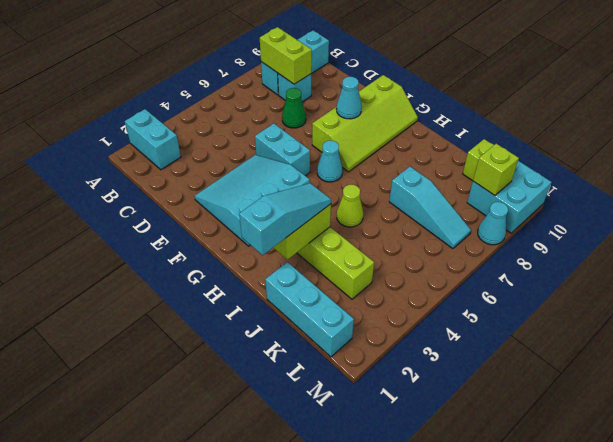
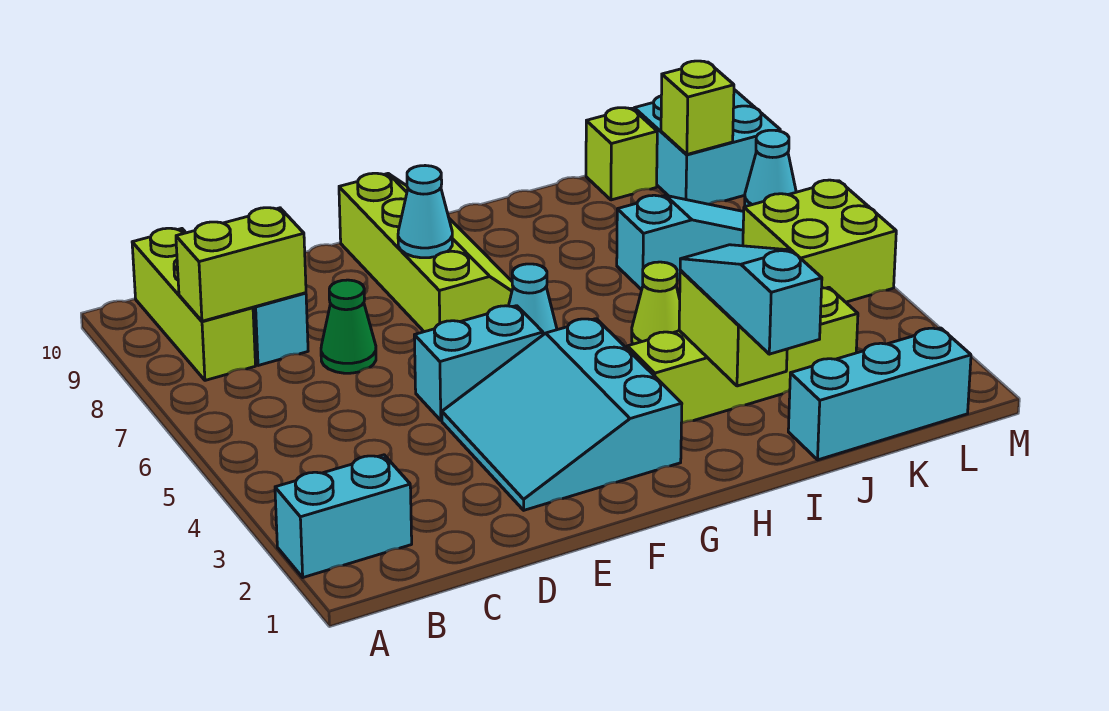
cyan brick B8:B10 level 1 -> lime brick B8:B10 level 1
none -> lime brick L5:M6 level 1

